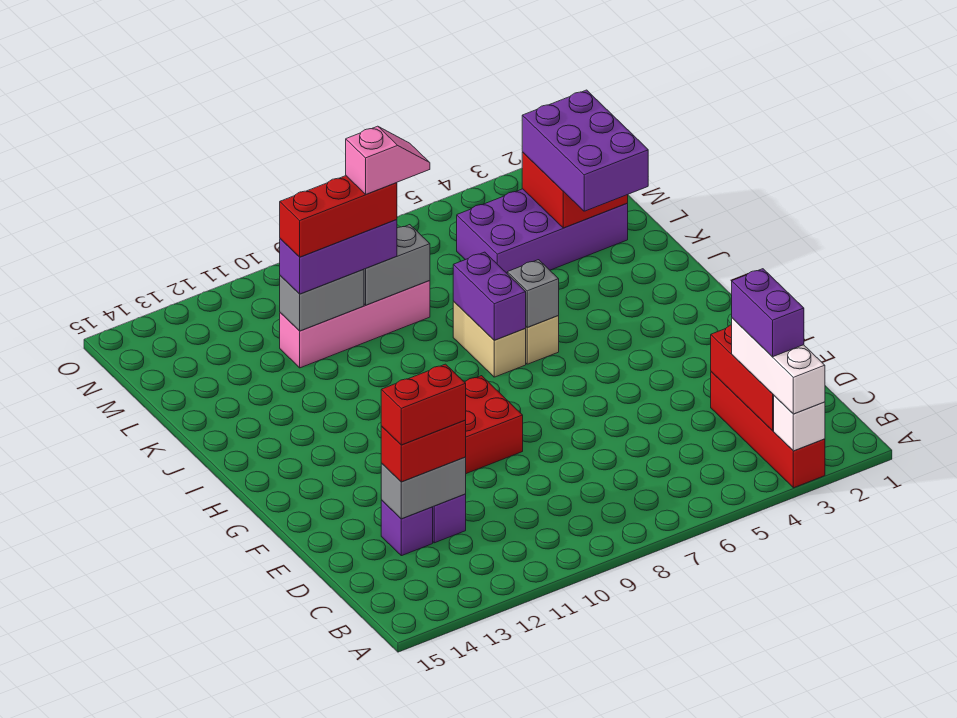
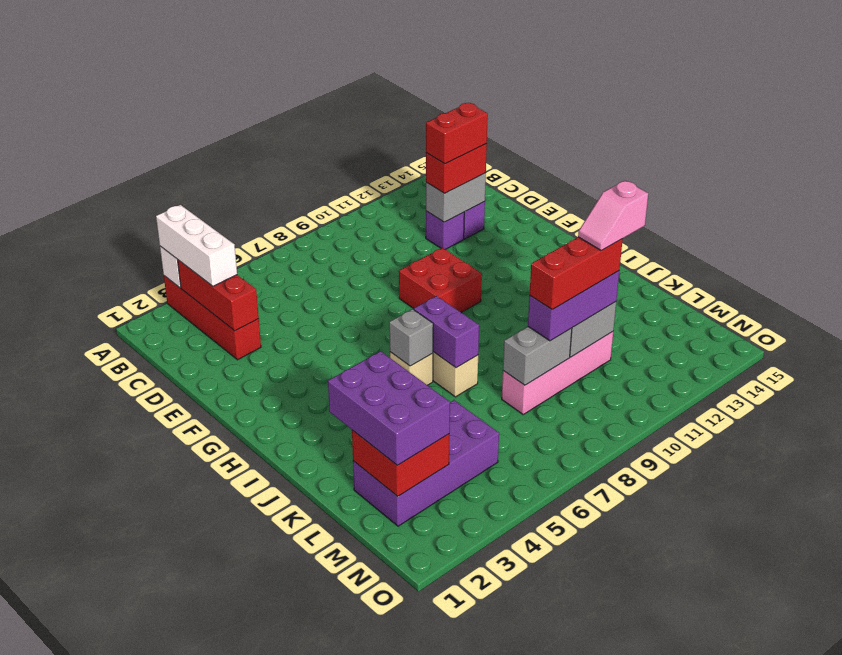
purple brick B3:C3 level 4 -> none
pink slope L8:L9 level 5 top 9 -> pink slope L11:L12 level 5 top 12

